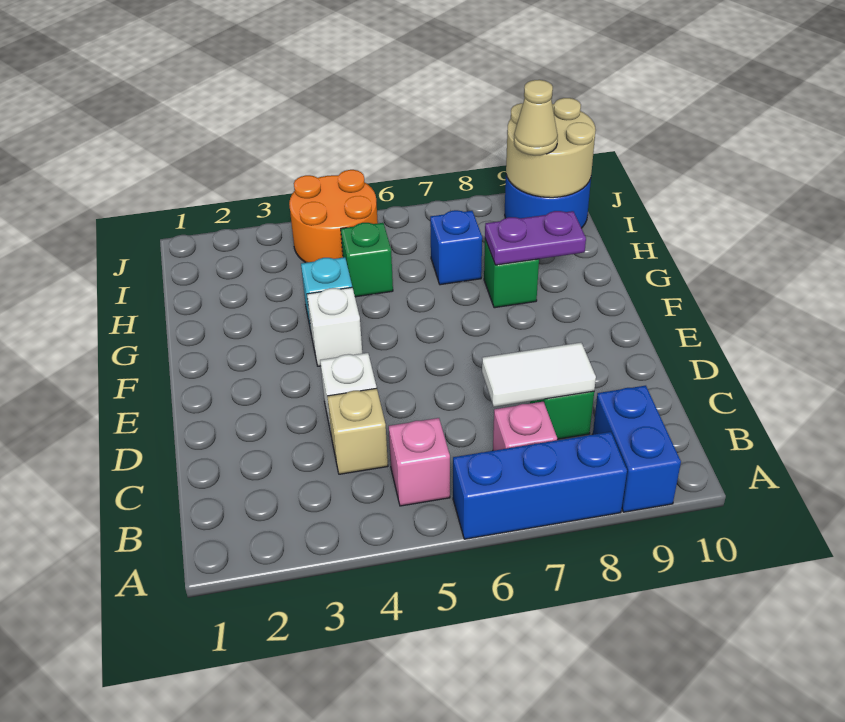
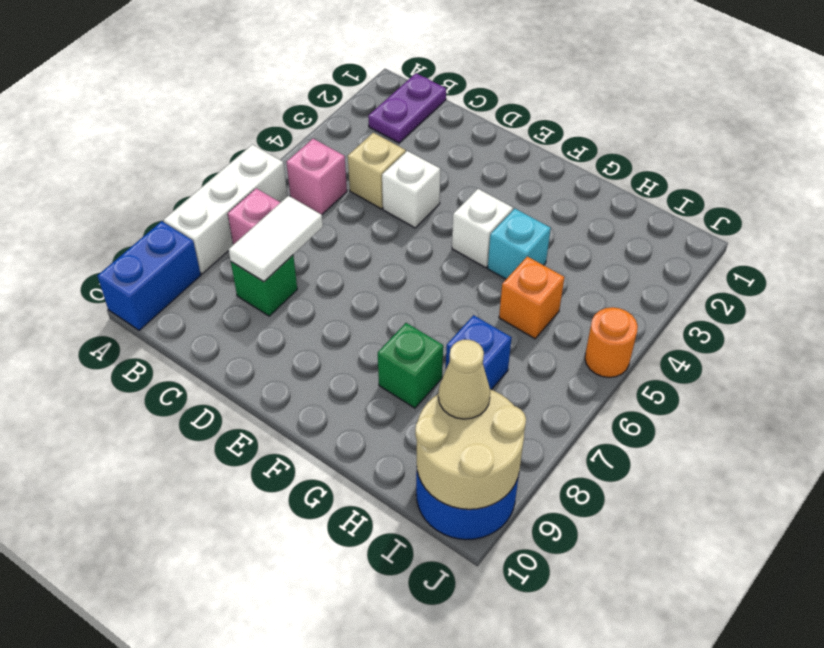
blue brick A6:A8 level 1 -> white brick A6:A8 level 1
blue brick A9:B9 level 1 -> blue brick A9:A10 level 1
purple plate G8:G9 level 2 -> purple plate B1:B2 level 1
green brick H5 level 1 -> orange brick H5 level 1
orange round brick I4:J5 level 1 -> orange round brick J5 level 1

